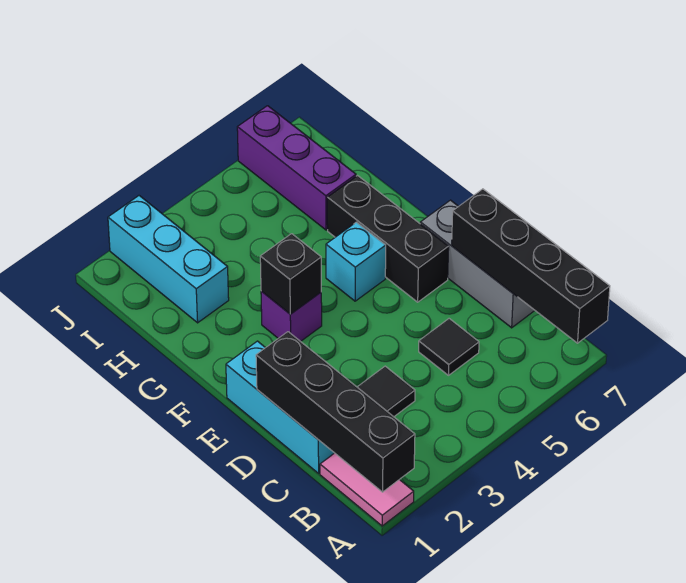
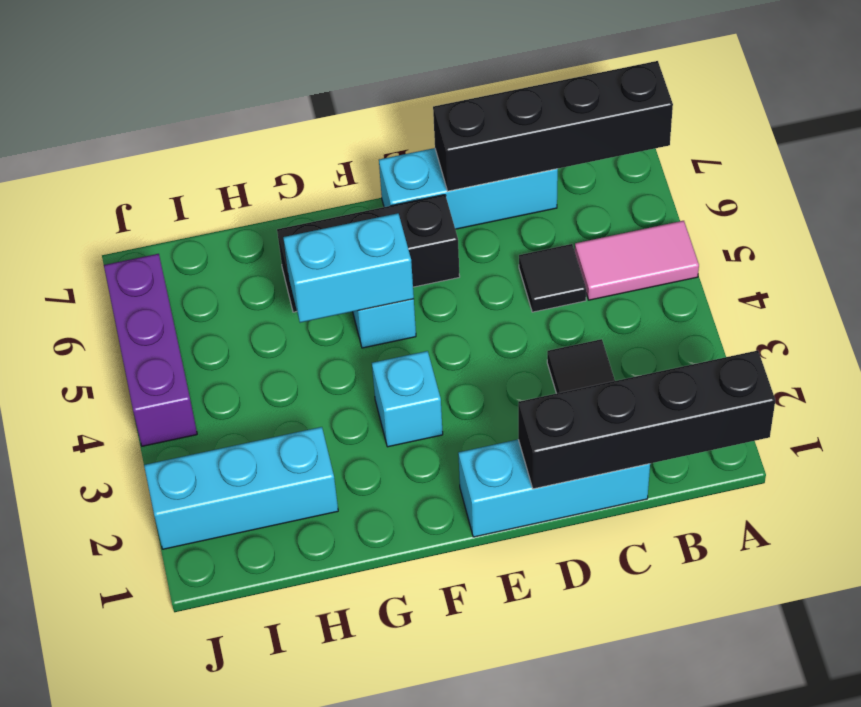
pink tile A1:B1 level 1 -> pink tile A5:B5 level 1
grey brick C7:E7 level 1 -> cyan brick C7:E7 level 1
purple brick F3 level 1 -> cyan brick F3 level 1
black brick F3 level 2 -> none
none -> cyan brick F5:G5 level 2
purple brick H6:J6 level 1 -> purple brick J4:J6 level 1

